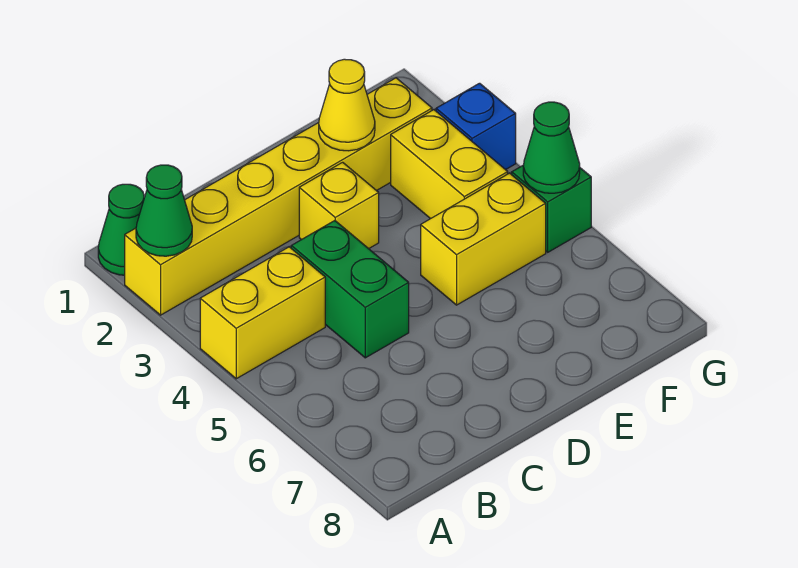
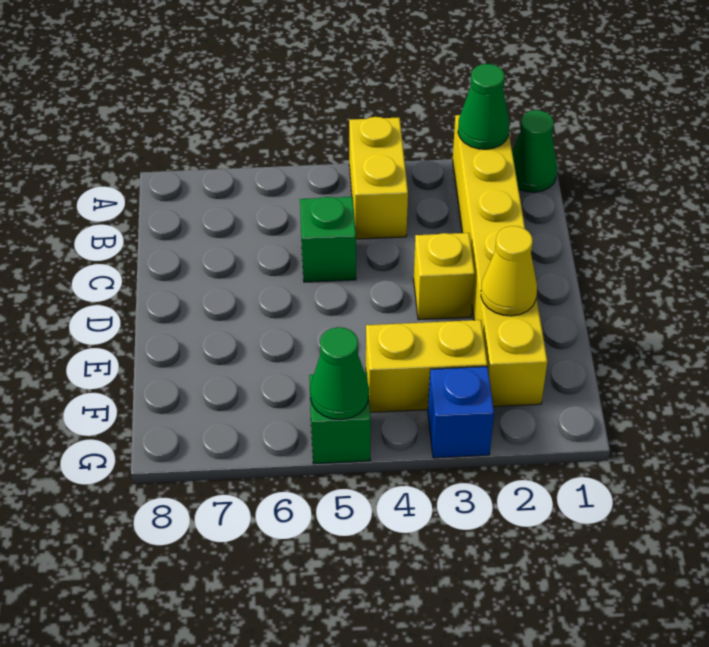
green brick C4:C5 level 1 -> green brick C5 level 1
yellow brick E5:F5 level 1 -> none

